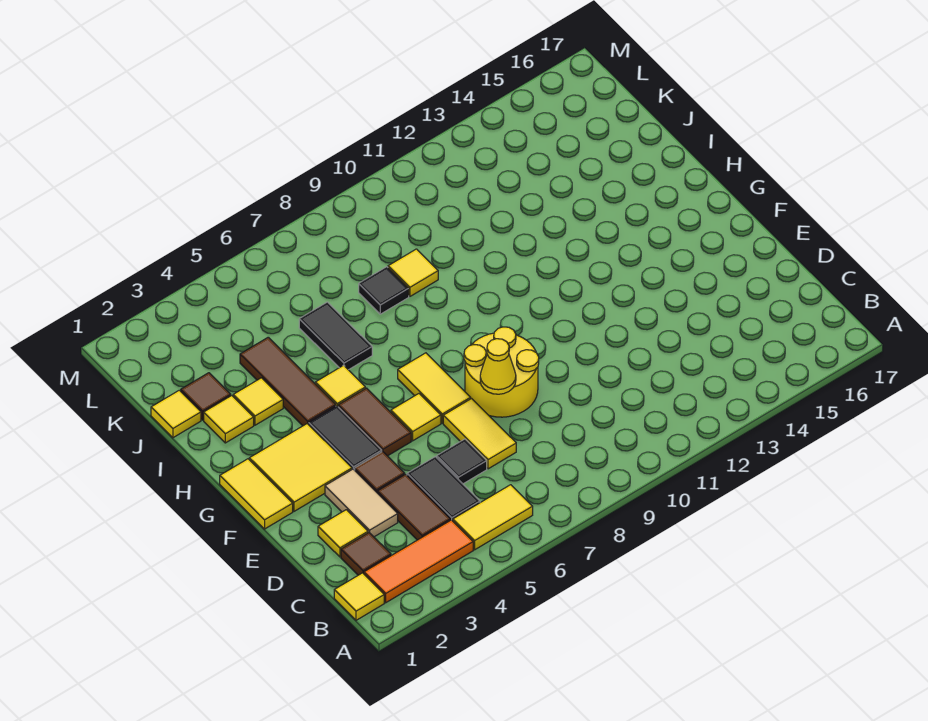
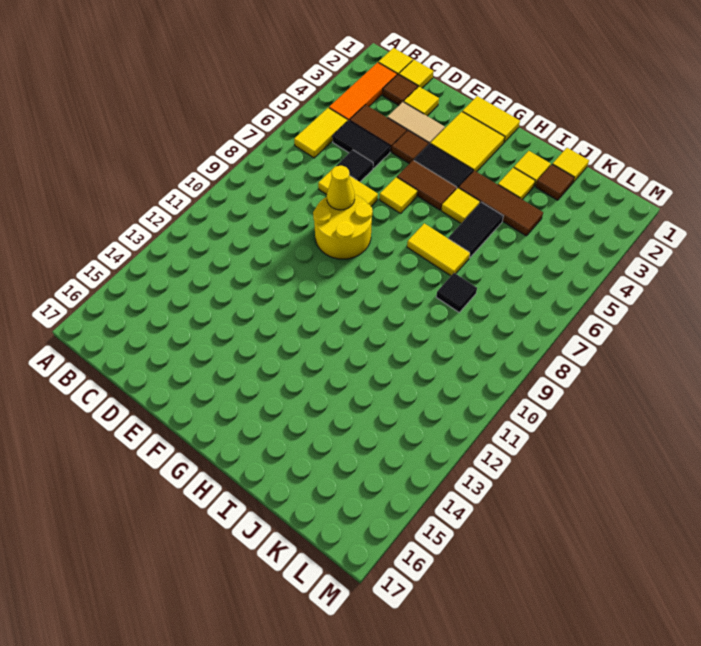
yellow tile F7:G7 level 1 -> yellow tile H7:I7 level 1
black tile I6:J6 level 1 -> black tile I5:I6 level 1
yellow tile J9 level 1 -> yellow tile C1 level 1

